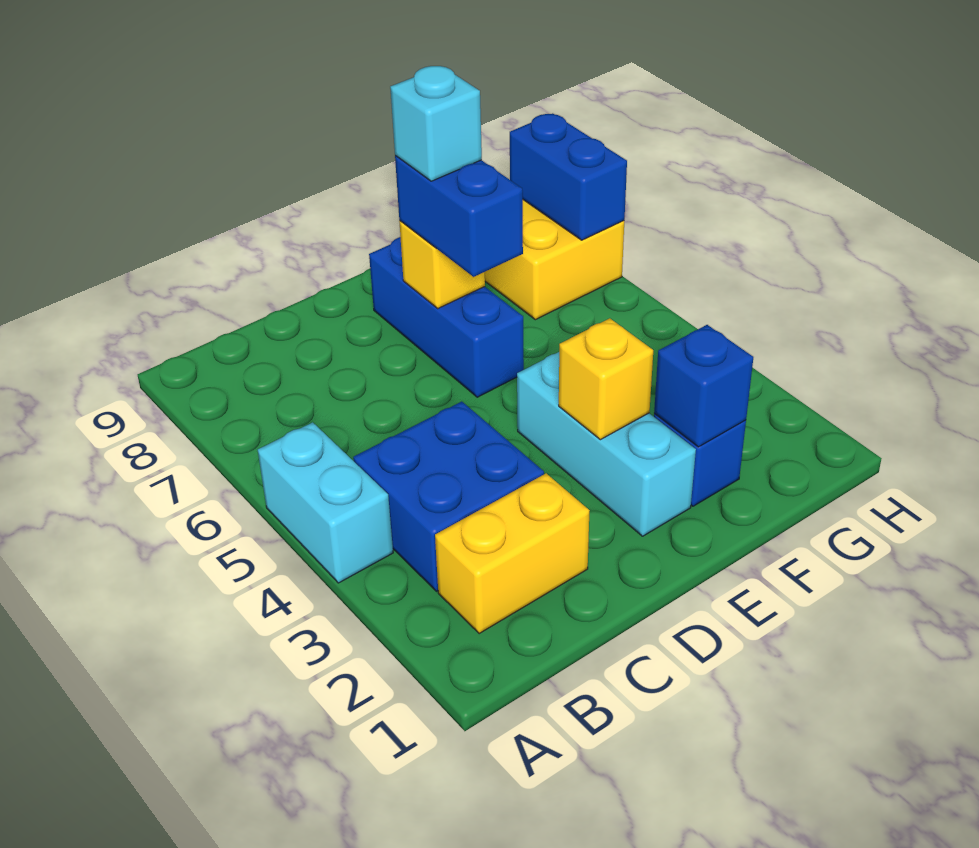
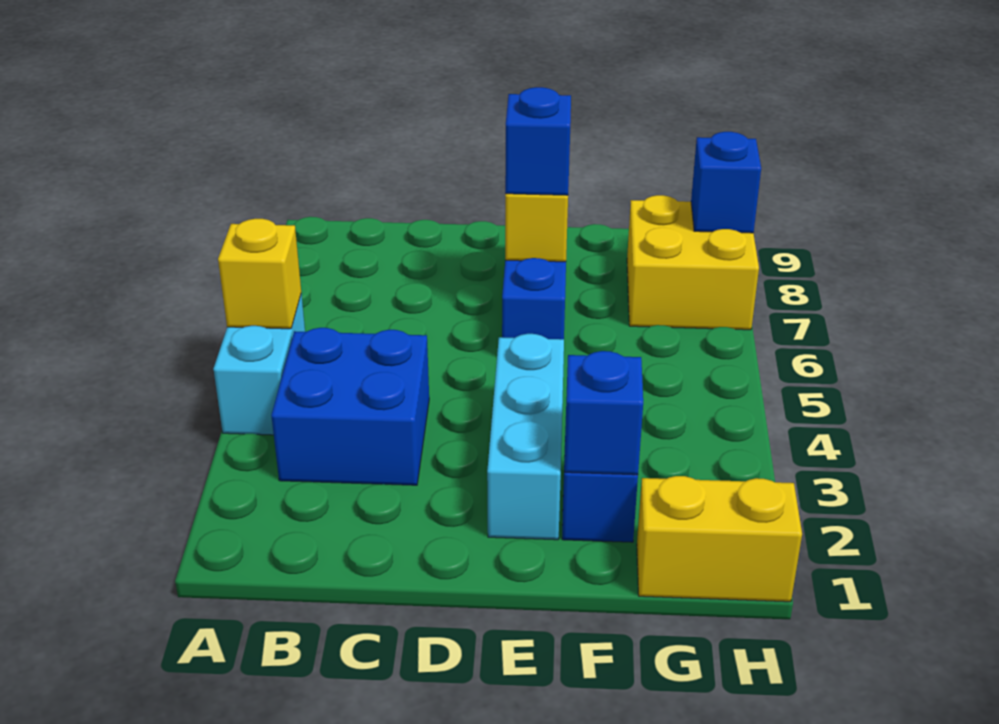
yellow brick B2:C2 level 1 -> yellow brick G1:H1 level 1
yellow brick E3 level 2 -> yellow brick A5 level 2
blue brick E6:E7 level 3 -> blue brick E7 level 3
cyan brick E7 level 4 -> none
blue brick H7:H8 level 2 -> blue brick H8 level 2

